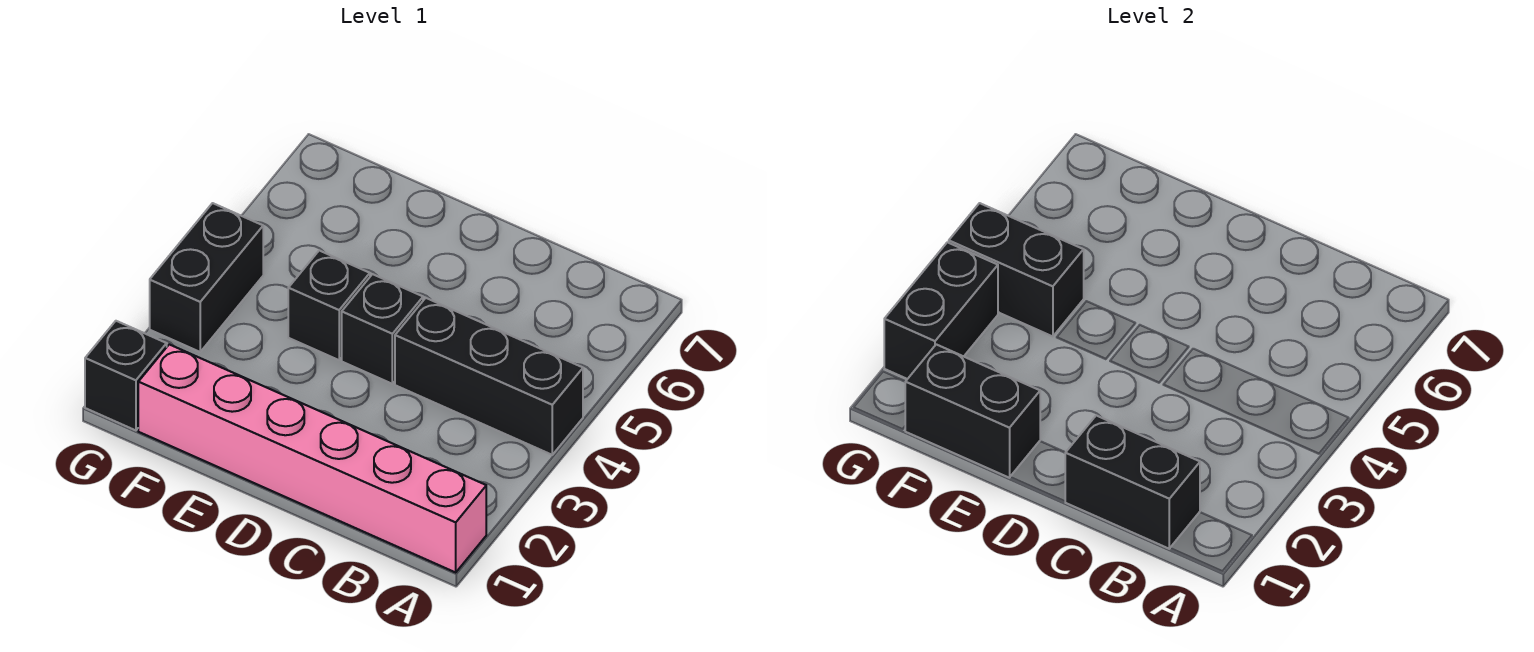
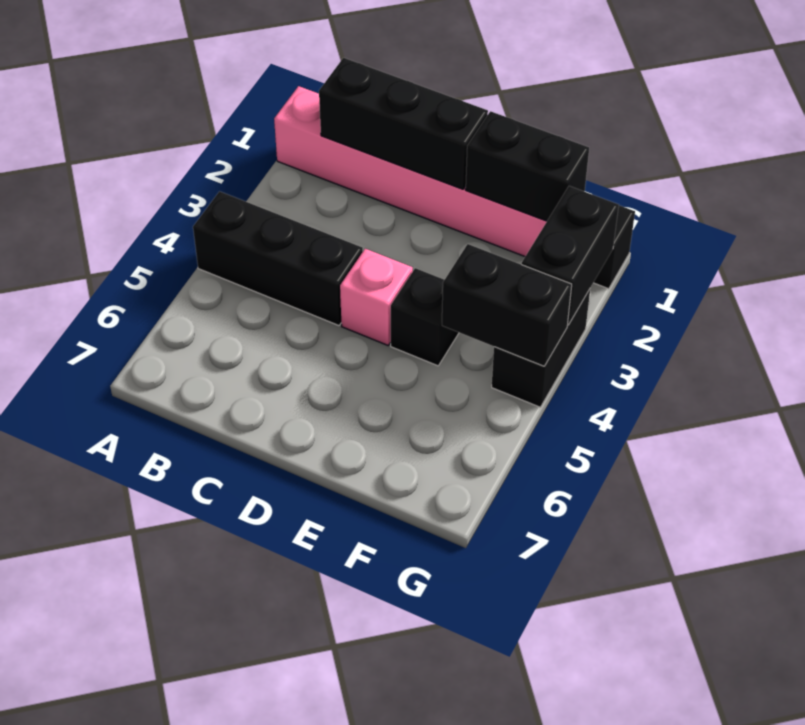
black brick B1:C1 level 2 -> black brick B1:D1 level 2
black brick D4 level 1 -> pink brick D4 level 1

